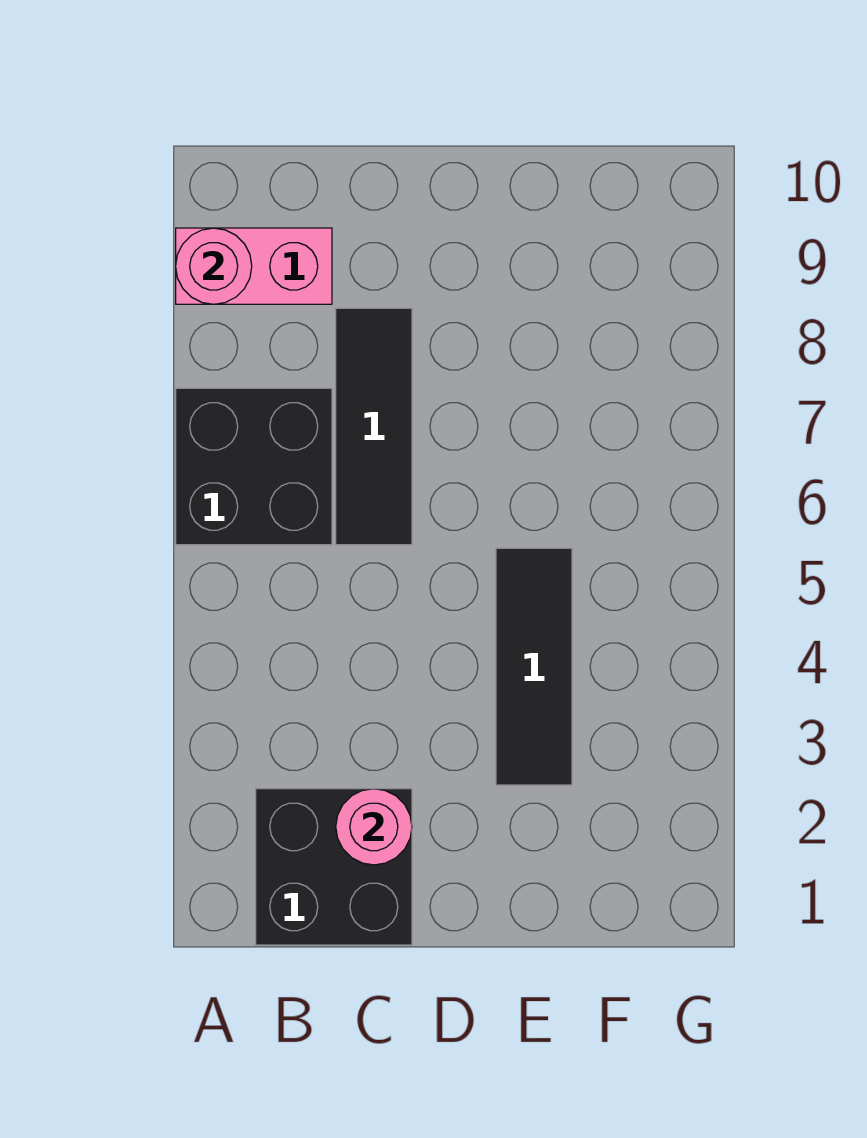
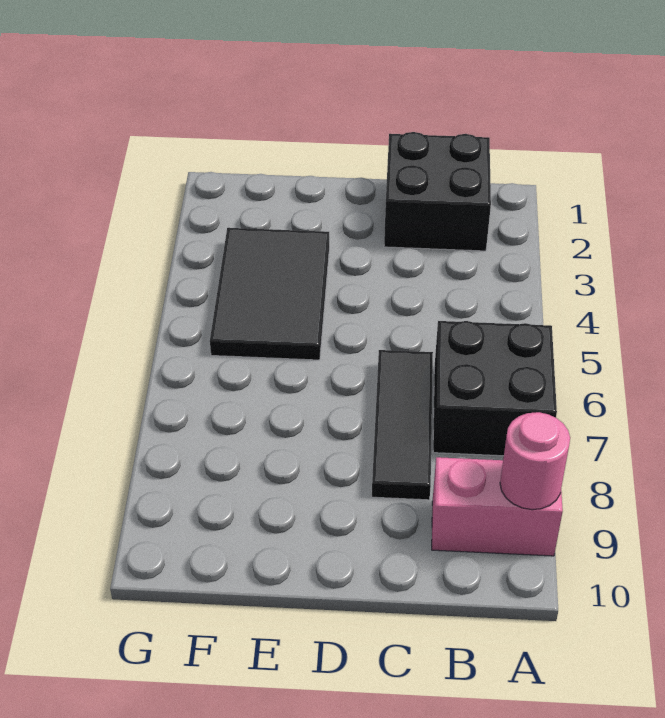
pink round brick C2 level 2 -> none
black tile E3:E5 level 1 -> black tile E3:F5 level 1

